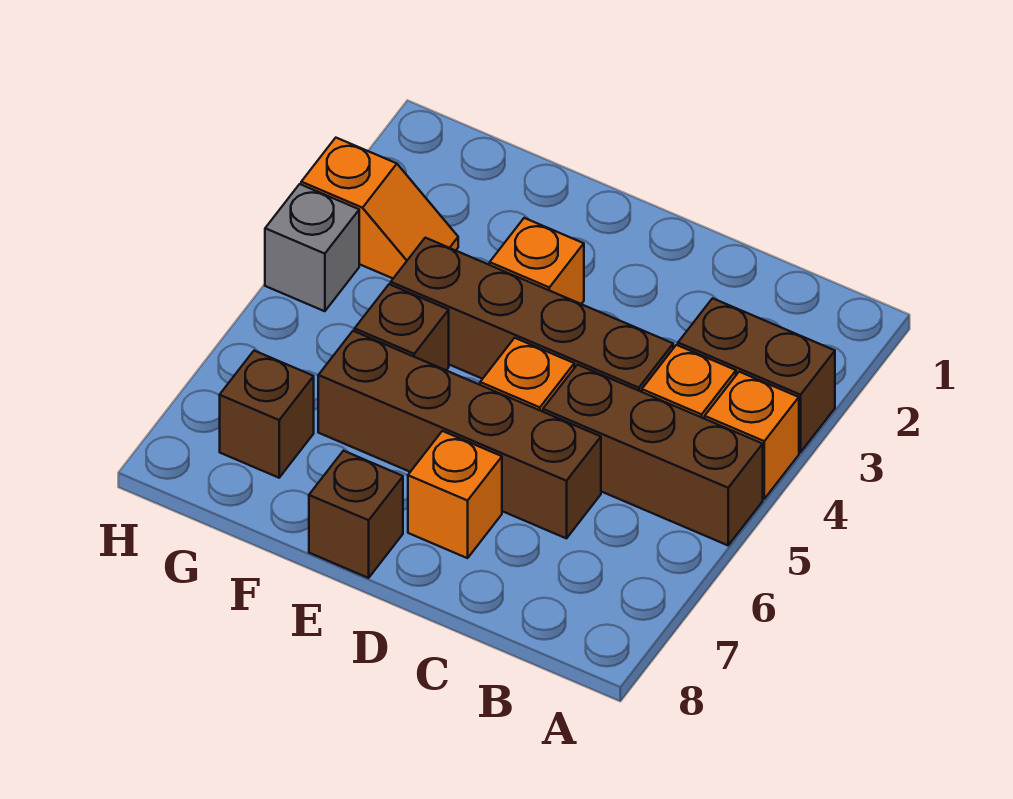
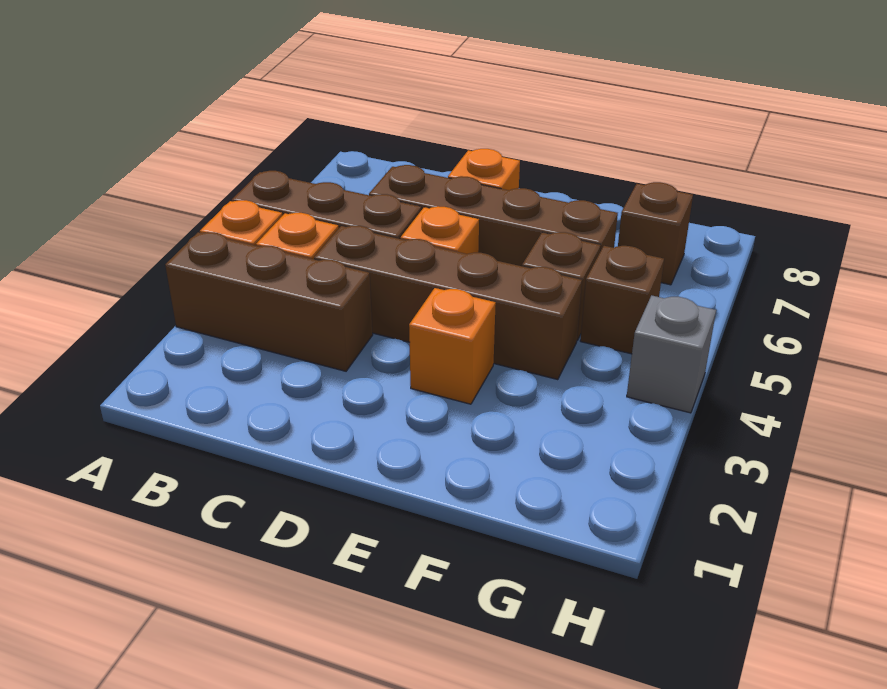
brown brick A3:B3 level 1 -> brown brick A3:C3 level 1
brown brick E8 level 1 -> brown brick G5 level 1
orange slope G3:H3 level 1 top H -> none

